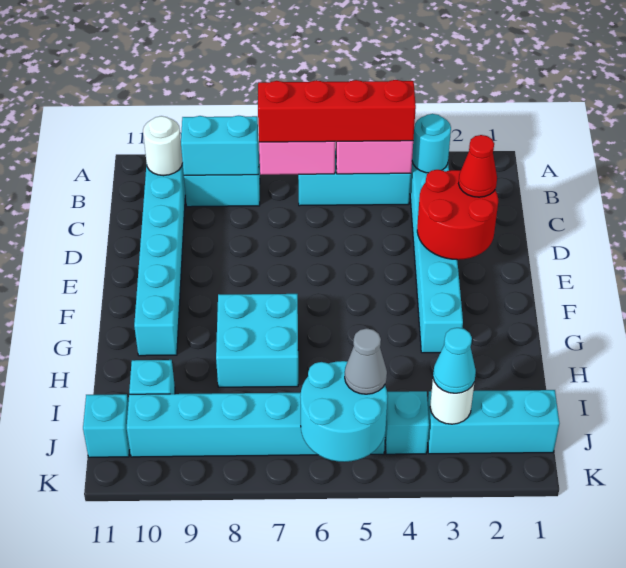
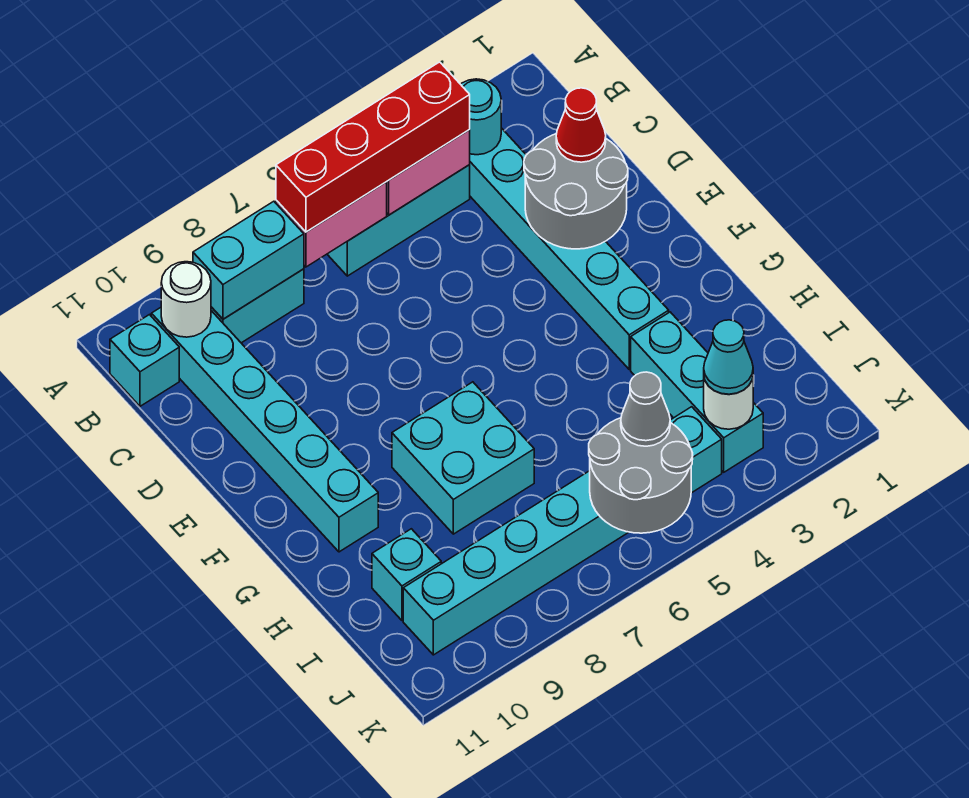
red round brick D2:E3 level 2 -> grey round brick D2:E3 level 2
cyan brick J1:J3 level 1 -> cyan brick H3:J3 level 1
cyan round brick J5:K6 level 2 -> grey round brick J5:K6 level 2
cyan brick J11 level 1 -> cyan brick B11 level 1

